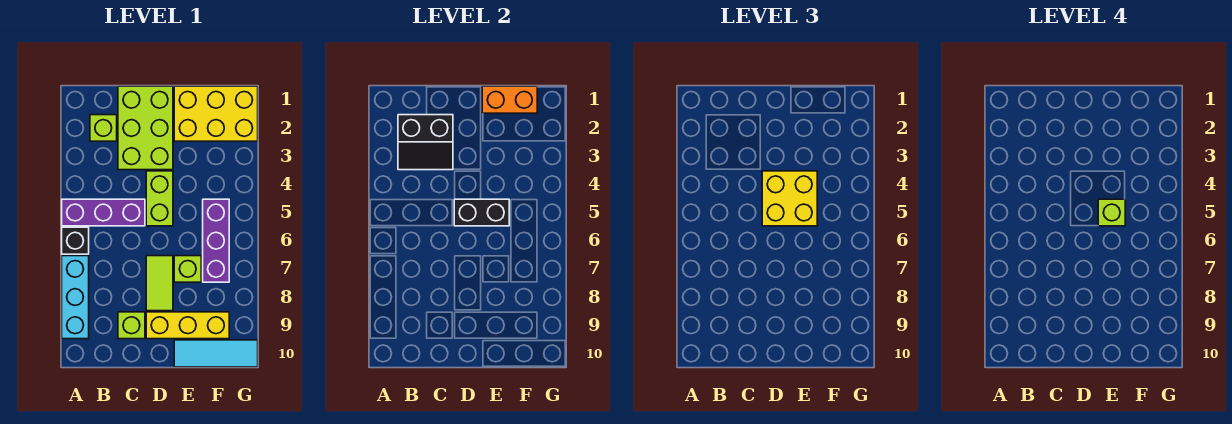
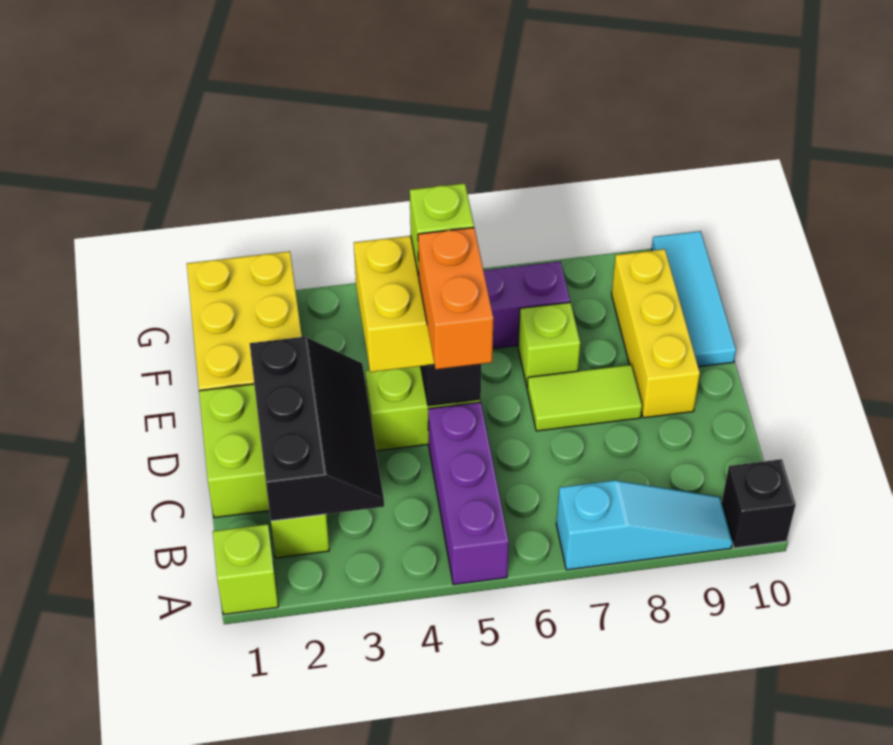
black brick A6 level 1 -> black brick A10 level 1
cyan brick A7:A9 level 1 -> cyan slope A7:A9 level 1 top 7
black slope B2:C3 level 2 top 2 -> black slope B2:D3 level 2 top 2
lime brick C9 level 1 -> lime brick A1 level 1
orange brick E1:F1 level 2 -> orange brick C5:D5 level 4

